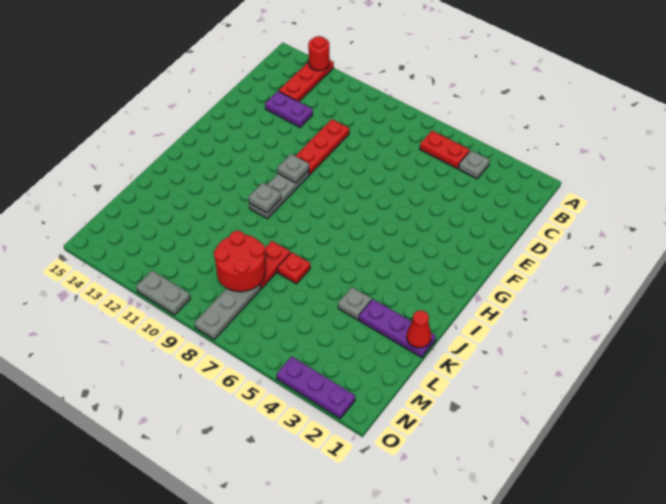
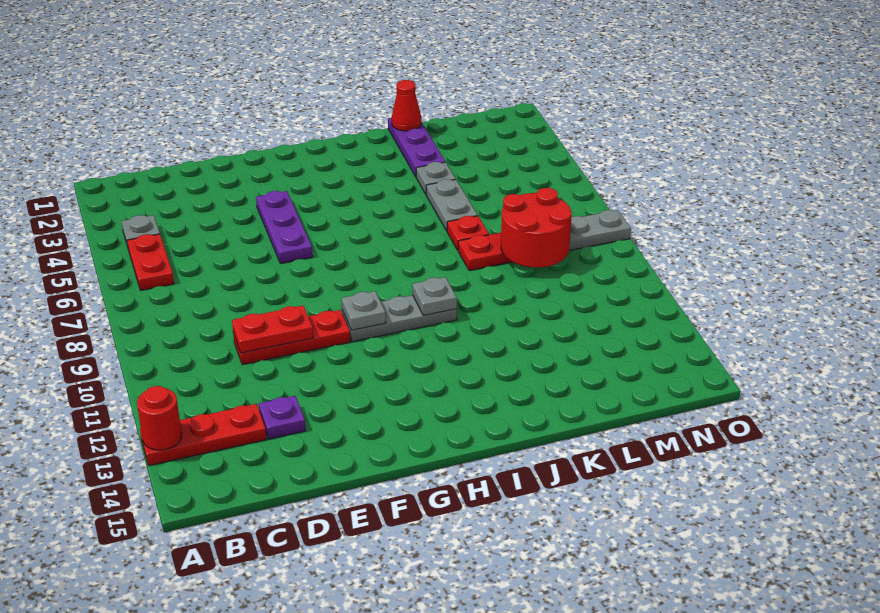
none -> red plate D10:E10 level 2
purple plate D12:D13 level 1 -> purple plate D13 level 1
purple plate O2:O4 level 1 -> purple plate F4:F6 level 1
grey plate O10:O11 level 1 -> grey plate K5:K6 level 1

